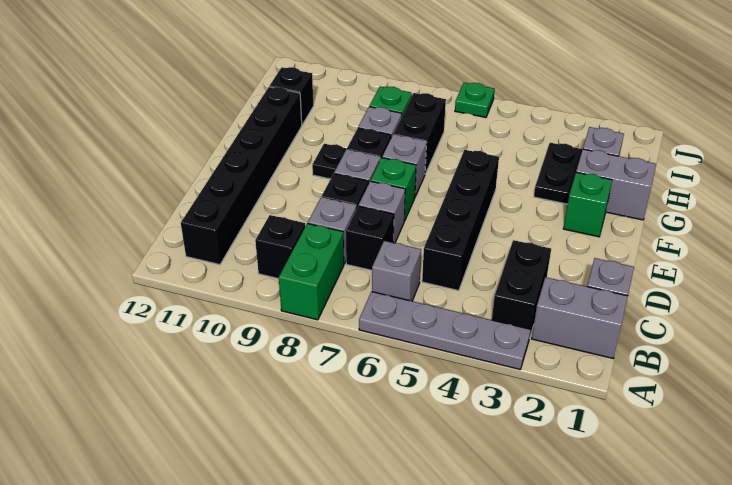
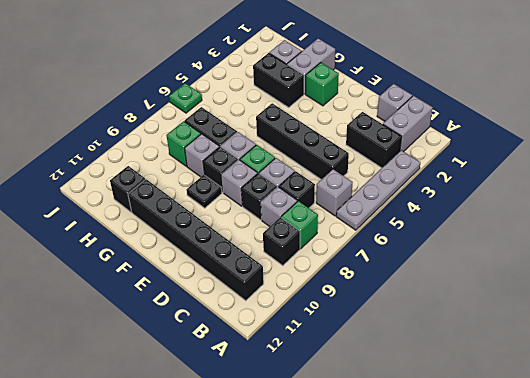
green brick A8:B8 level 1 -> green brick B8 level 1
black plate G3:H3 level 1 -> black brick G3:H3 level 1

